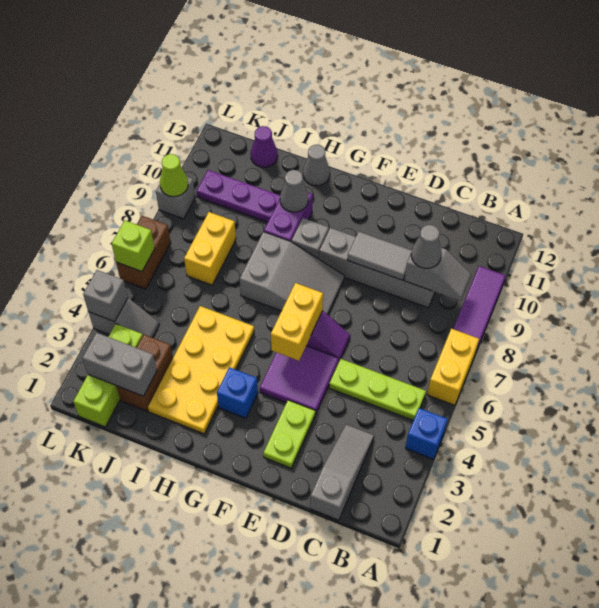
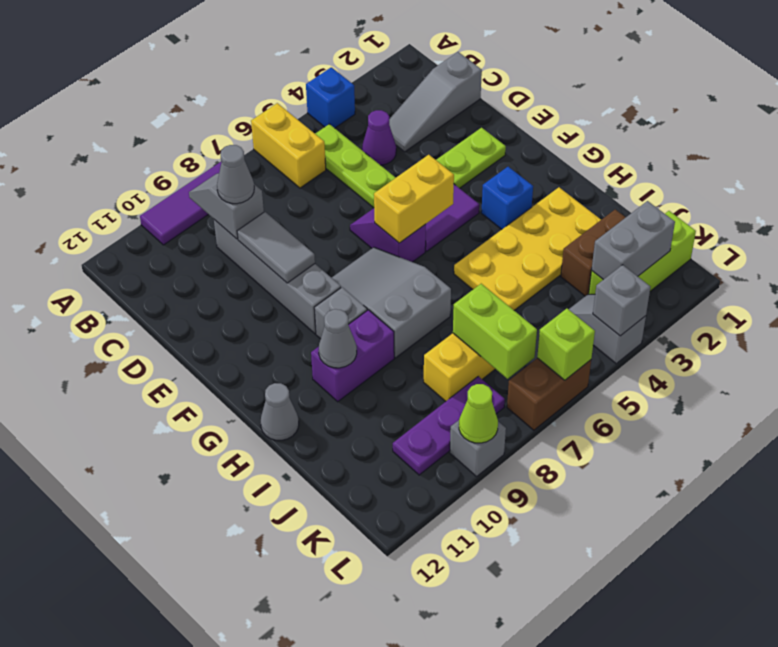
yellow brick A6:A7 level 1 -> yellow brick A6:B6 level 1
purple plate I10:K10 level 1 -> purple plate K8:K10 level 1
grey brick J2:K2 level 2 -> grey brick K2:K3 level 2
none -> lime brick J7:K7 level 2
purple cone J12 level 1 -> purple cone C4 level 1

